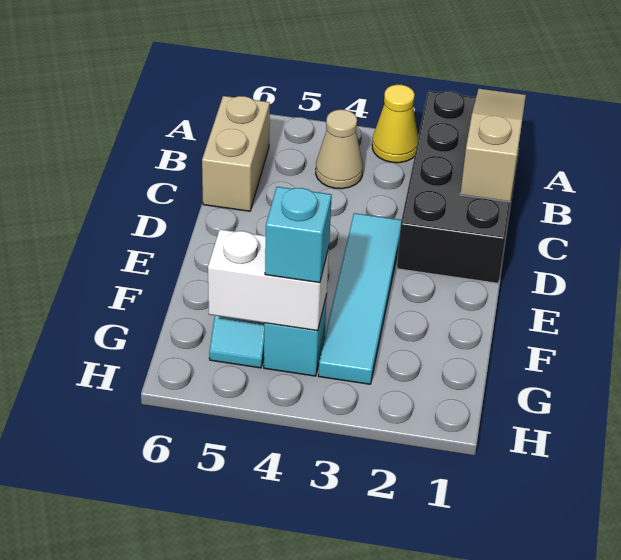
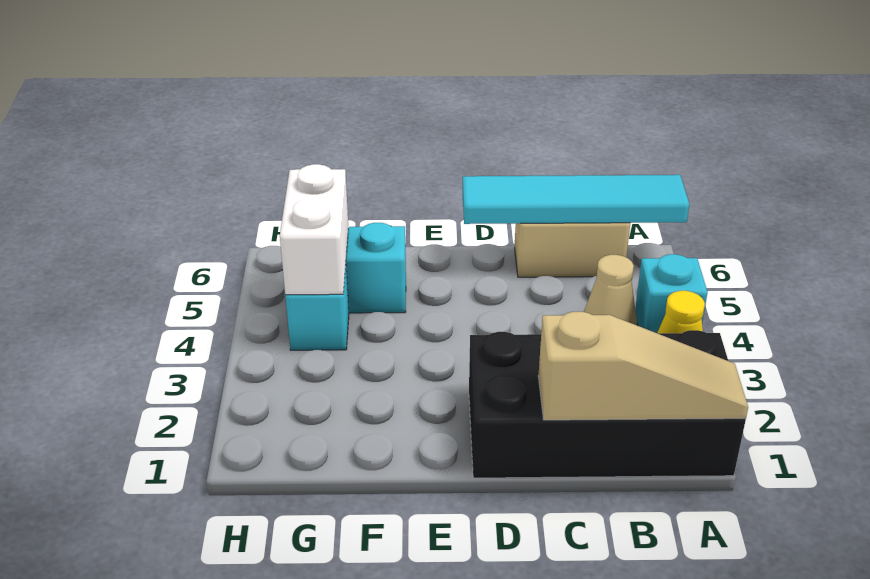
cyan tile D3:G3 level 1 -> cyan tile A6:D6 level 2
cyan brick G4 level 3 -> cyan brick A4 level 1

